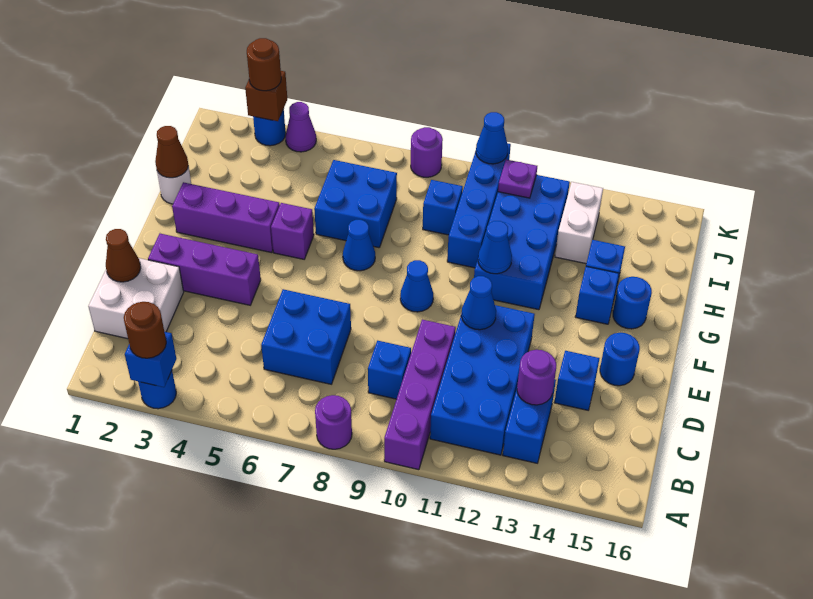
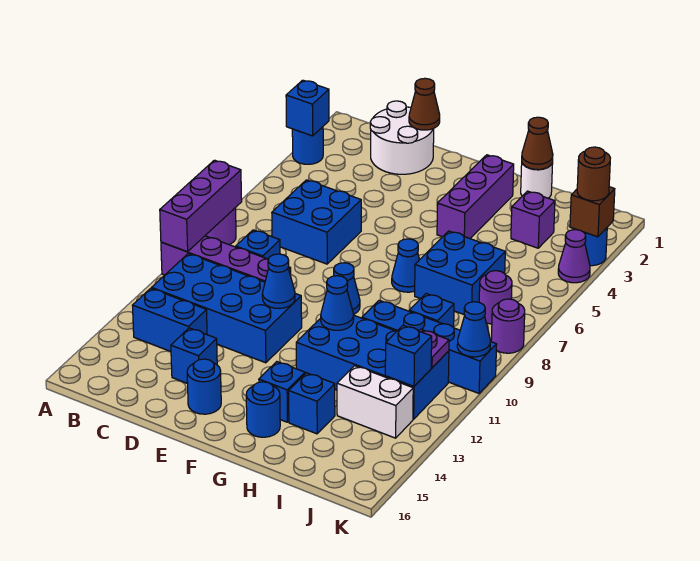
brown round brick A3 level 3 -> none
white brick C1:D2 level 1 -> white round brick C1:D2 level 1
purple round brick C13 level 2 -> purple round brick J7 level 1
purple brick E2:E4 level 1 -> purple brick A8:A10 level 2
purple brick G5 level 1 -> purple brick I3 level 1
none -> blue brick J12 level 2

